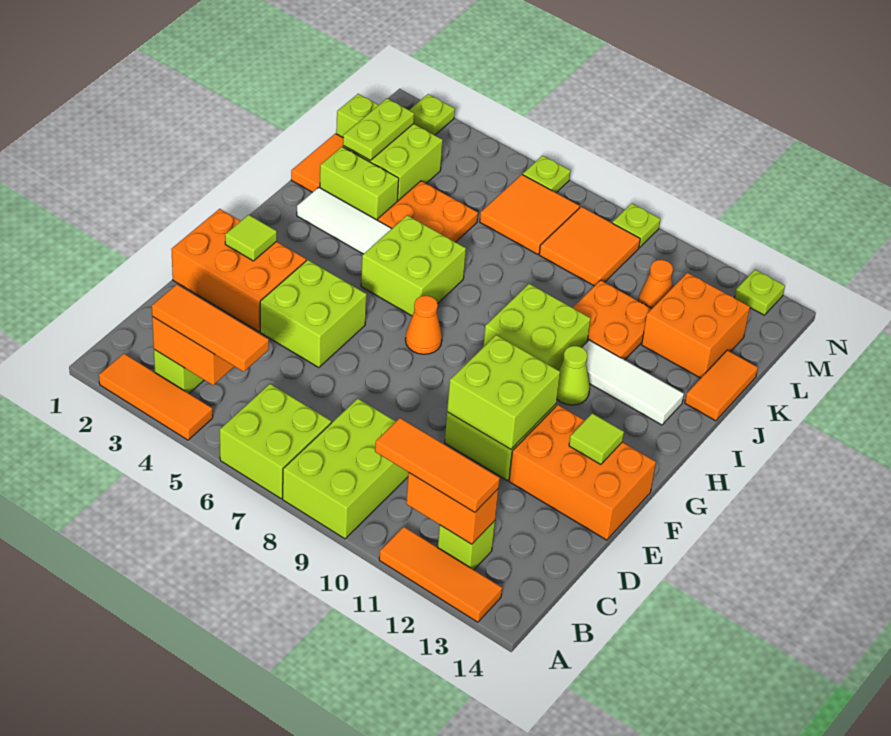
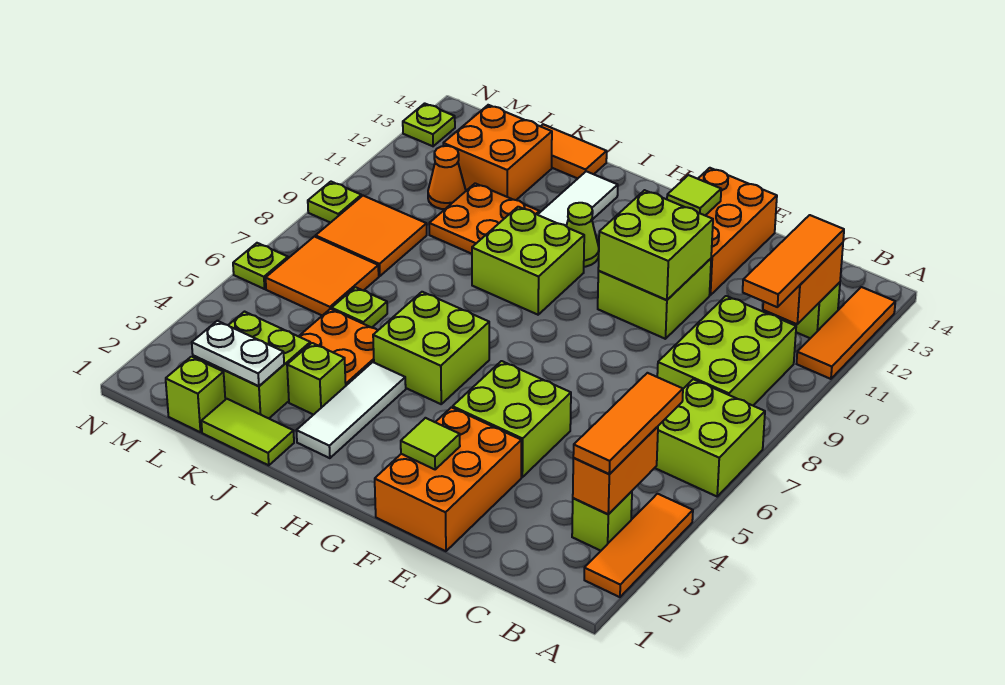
lime brick A8:C9 level 1 -> lime brick B8:C10 level 1
orange cone G7 level 1 -> none
orange tile J1:K1 level 1 -> lime tile J1:K1 level 1
lime brick J2:J3 level 1 -> lime brick J3 level 1
lime plate K2:L2 level 2 -> white plate K2:L2 level 2
lime plate N2 level 1 -> lime plate K6 level 1

